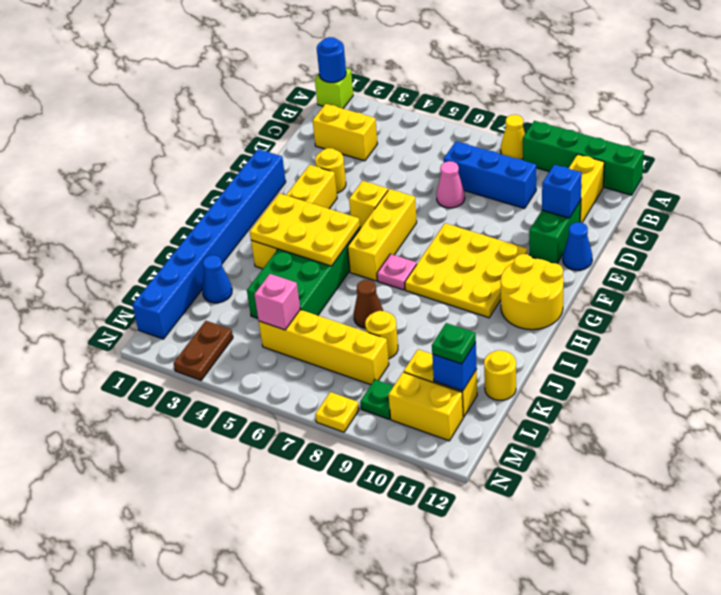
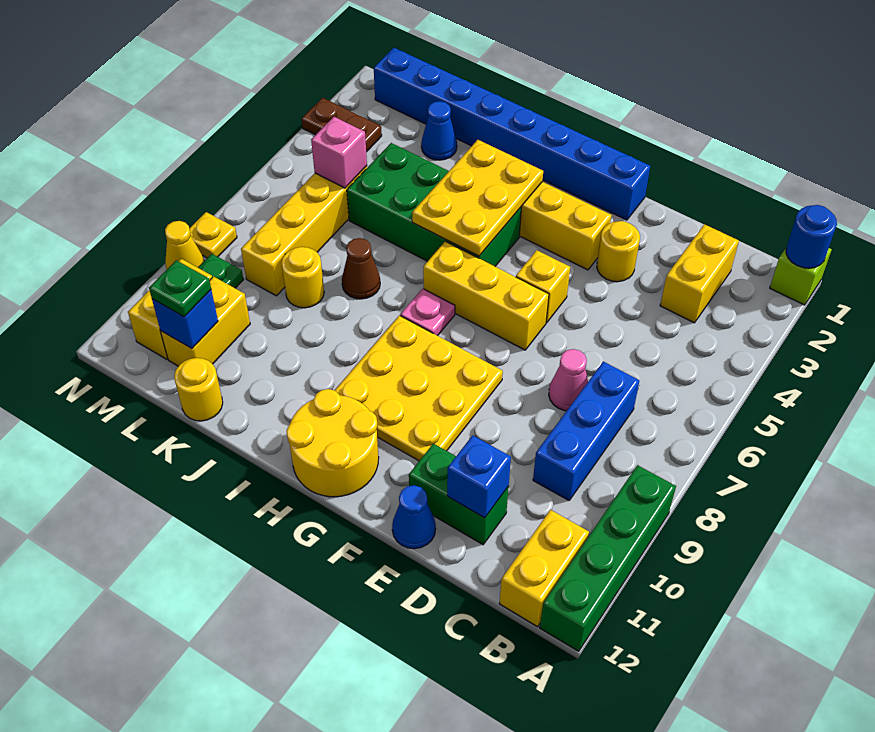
yellow cone A8 level 1 -> yellow cone N9 level 1
yellow brick B11:C11 level 1 -> yellow brick B11:B12 level 1

